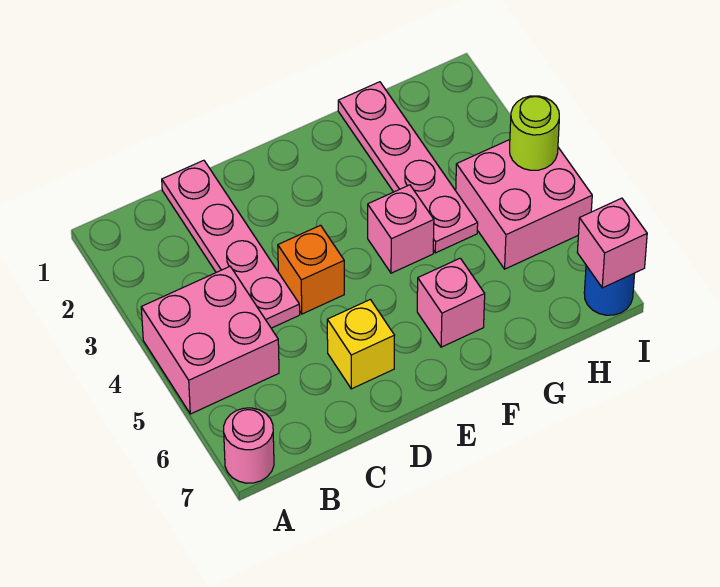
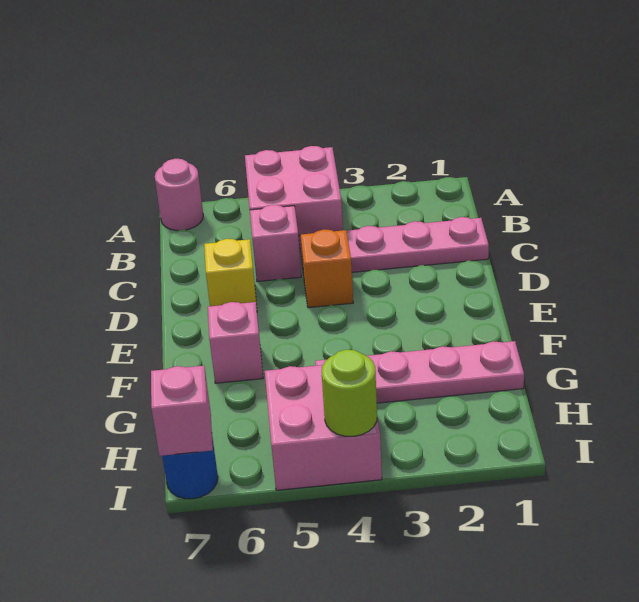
pink brick F4 level 1 -> pink brick C5 level 1

